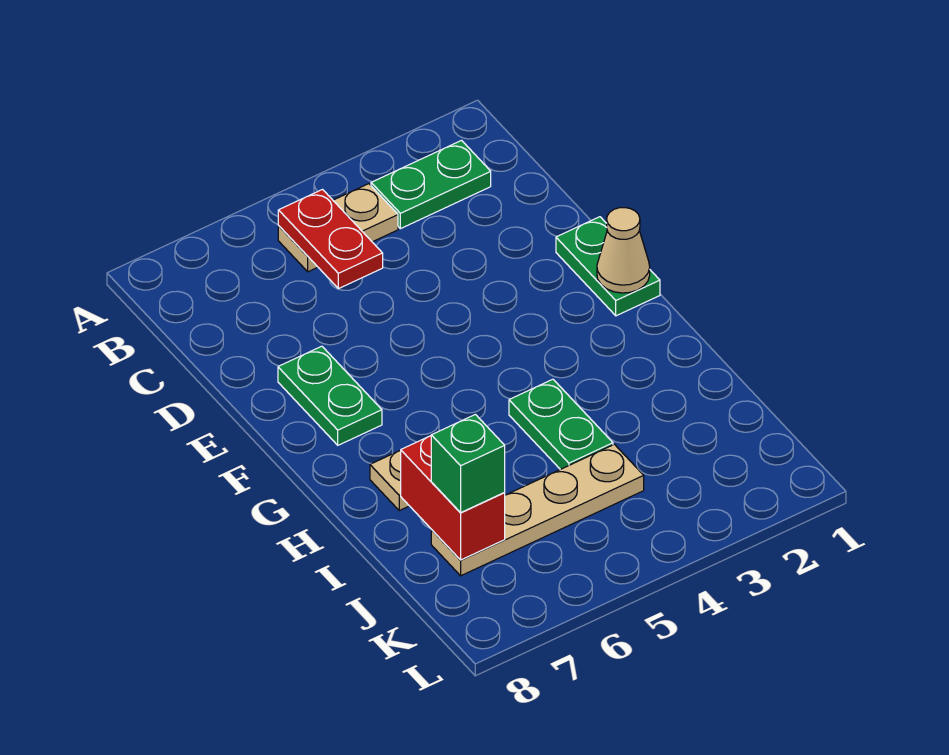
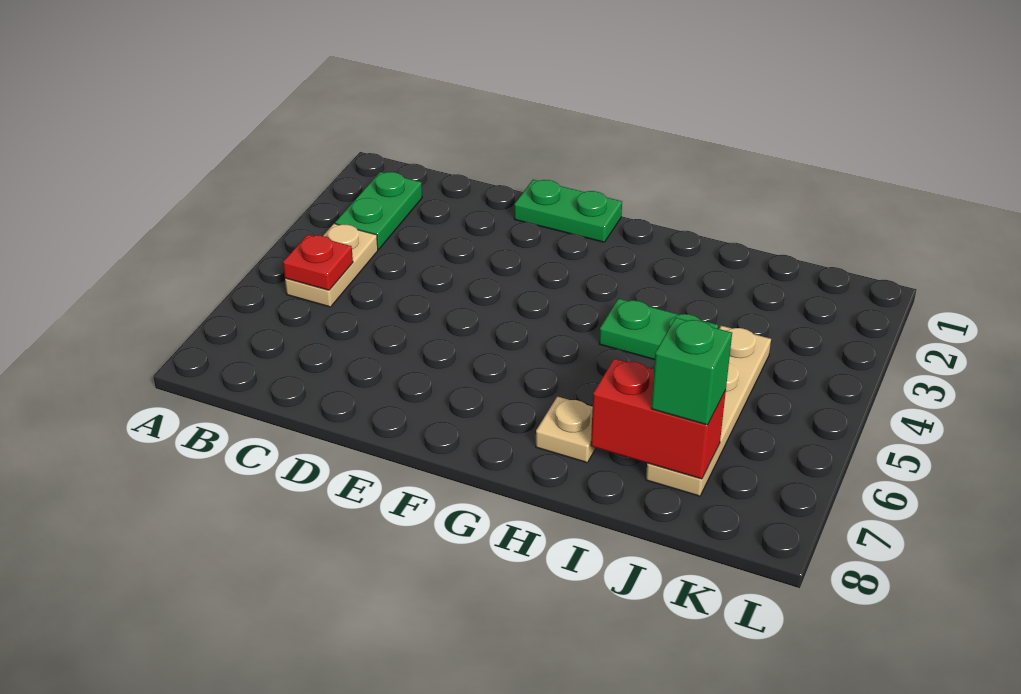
red plate B5:C5 level 2 -> red plate B5 level 2
green plate E7:F7 level 1 -> none
tan cone F1 level 2 -> none

